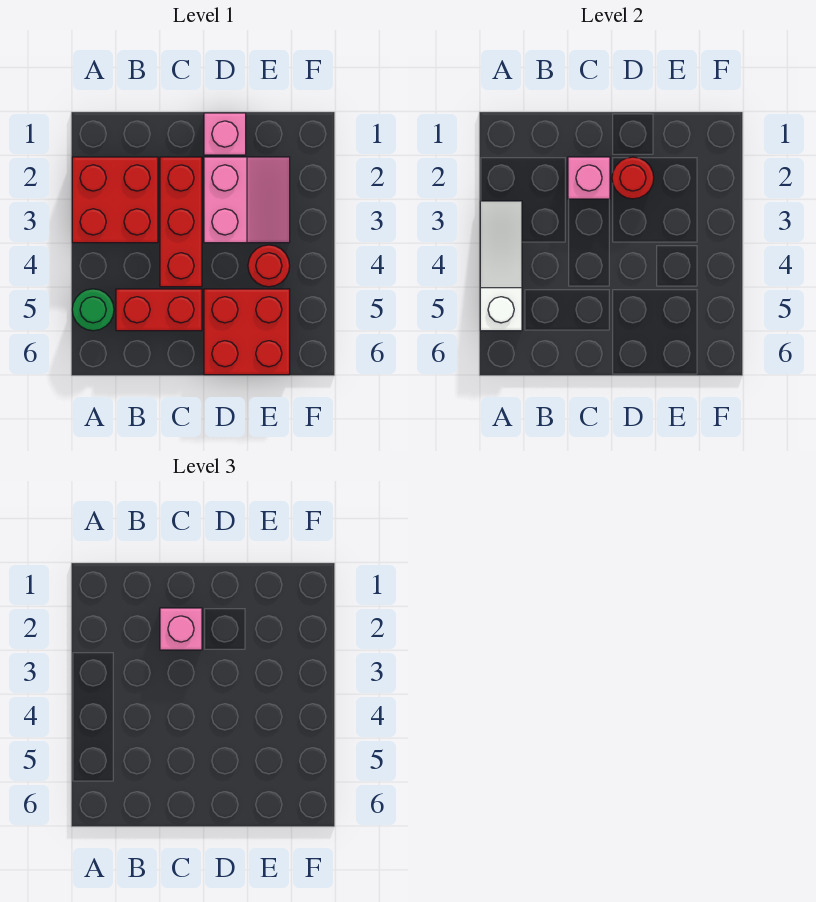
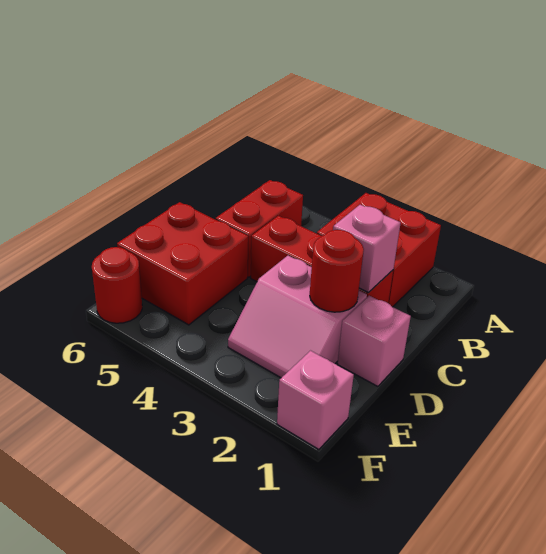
white slope A3:A5 level 2 top 5 -> none
green round brick A5 level 1 -> none
pink brick C2 level 3 -> pink brick F1 level 1
red round brick E4 level 1 -> red round brick F6 level 1

